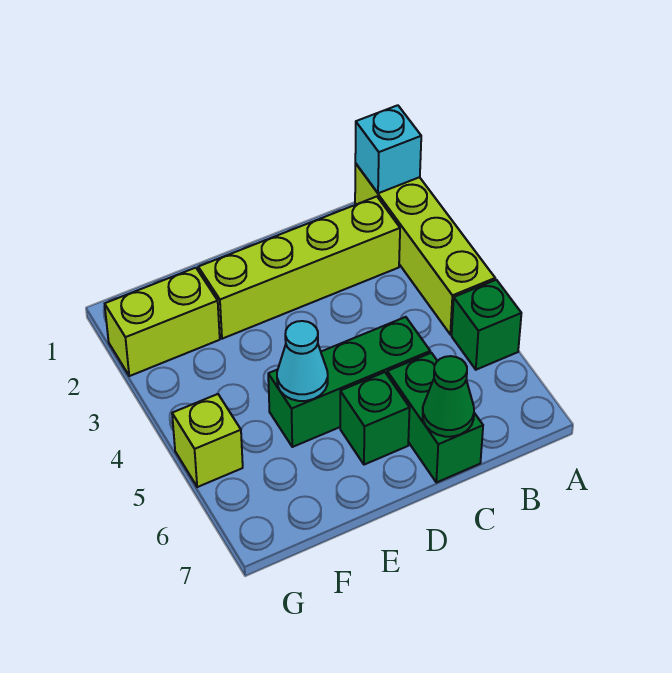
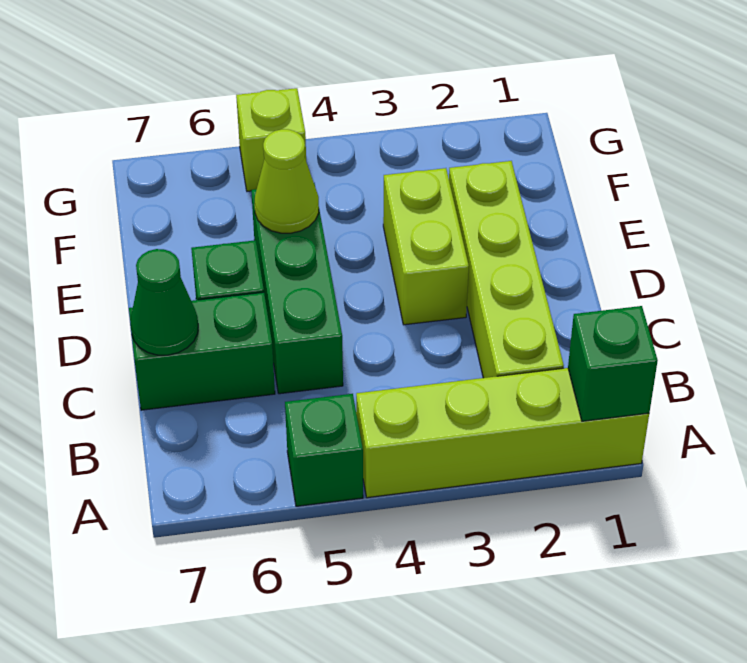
cyan brick A1 level 2 -> green brick A1 level 2
cyan cone E5 level 2 -> lime cone E5 level 2
lime brick F2:G2 level 1 -> lime brick D3:E3 level 1

